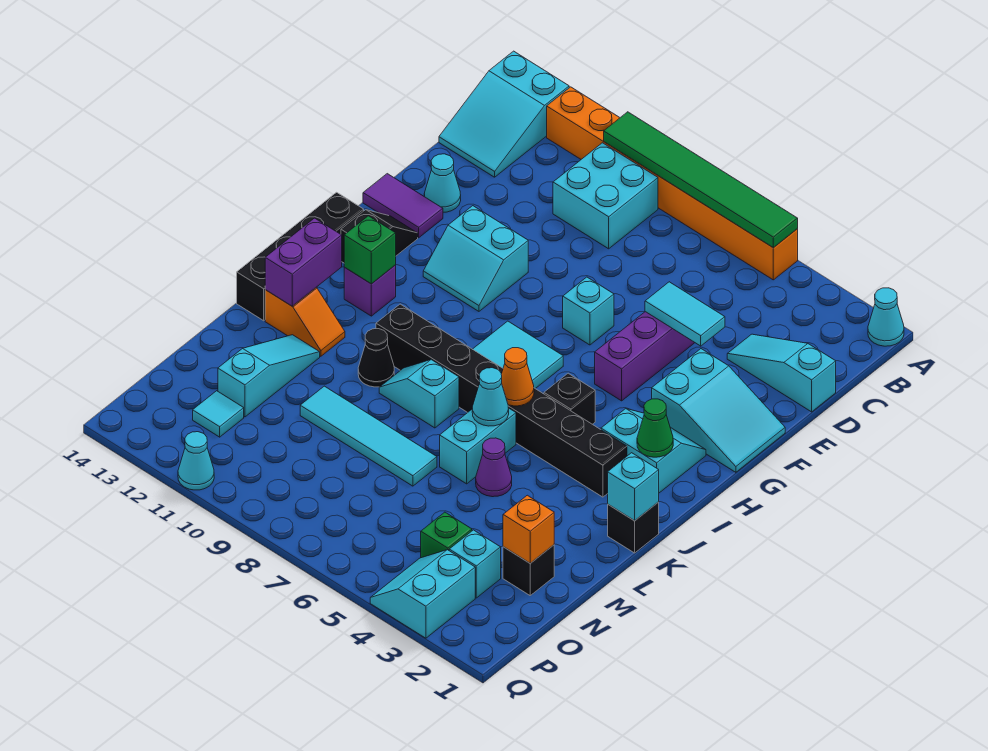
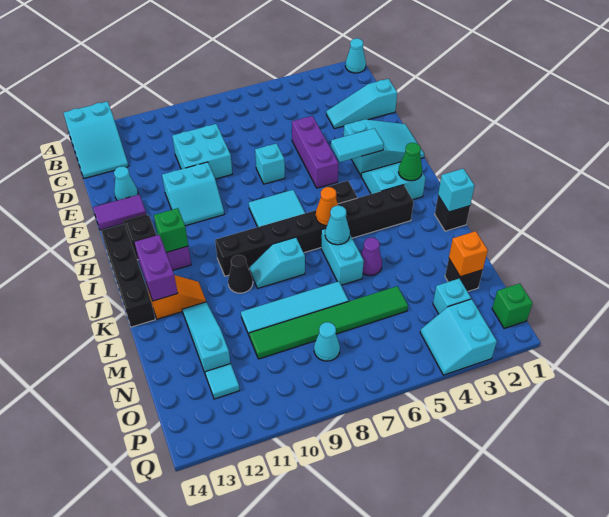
orange brick A5:A12 level 1 -> none
green tile A5:A10 level 2 -> green tile N5:N10 level 1
cyan brick B9:C10 level 1 -> cyan brick D9:E10 level 1
cyan tile E4:E5 level 2 -> cyan tile G3:G4 level 2
green brick O4 level 1 -> green brick P1 level 1
cyan cone Q11 level 1 -> cyan cone O8 level 1

